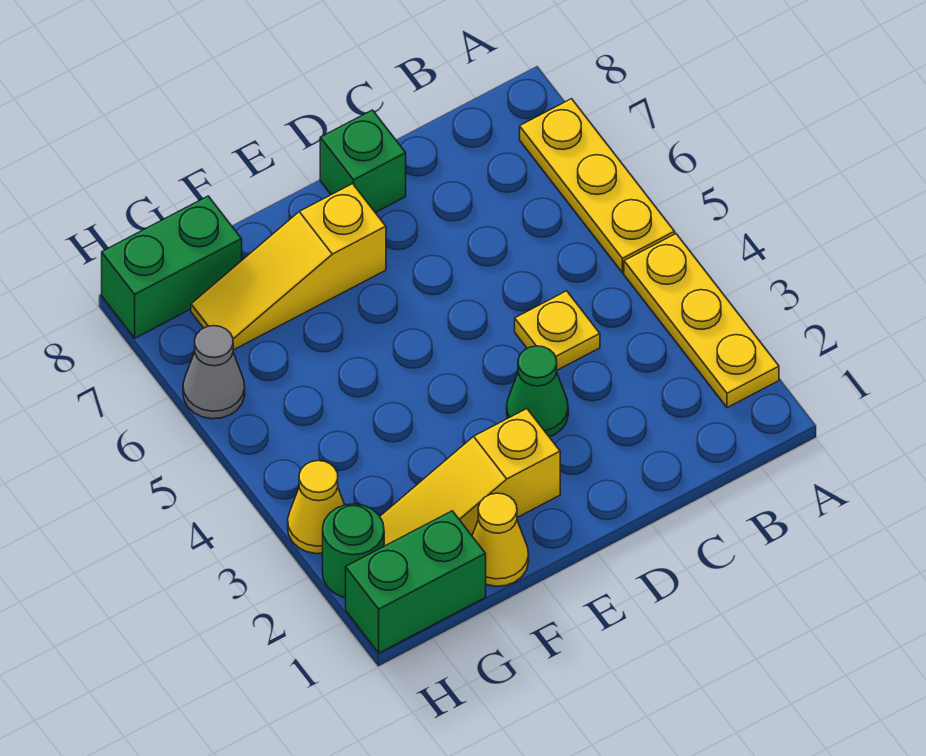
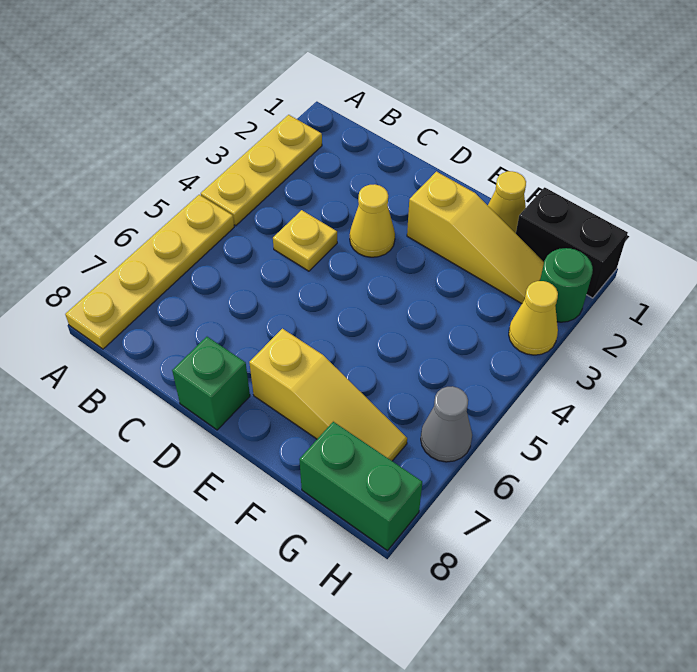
yellow plate A5:A7 level 1 -> yellow plate A5:A8 level 1
green cone D3 level 1 -> yellow cone D3 level 1
green brick G1:H1 level 1 -> black brick G1:H1 level 1

